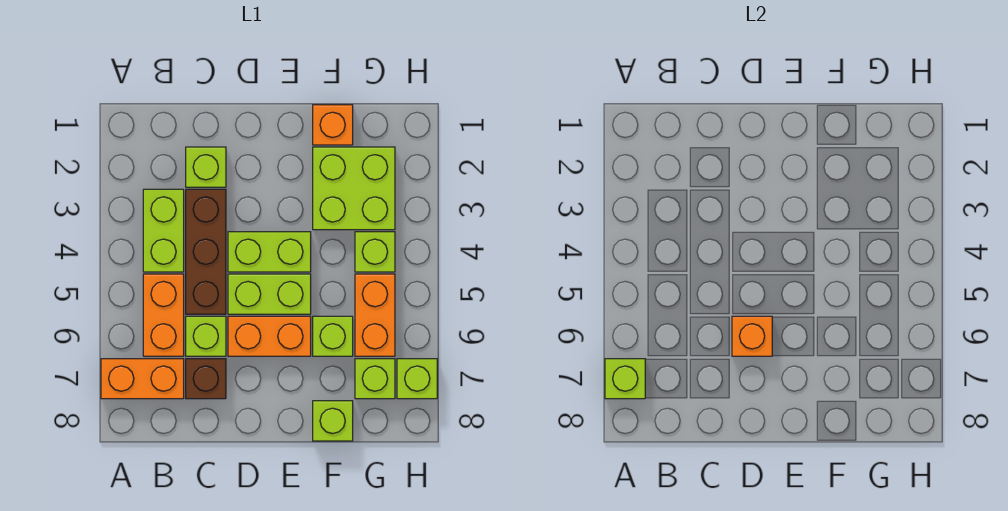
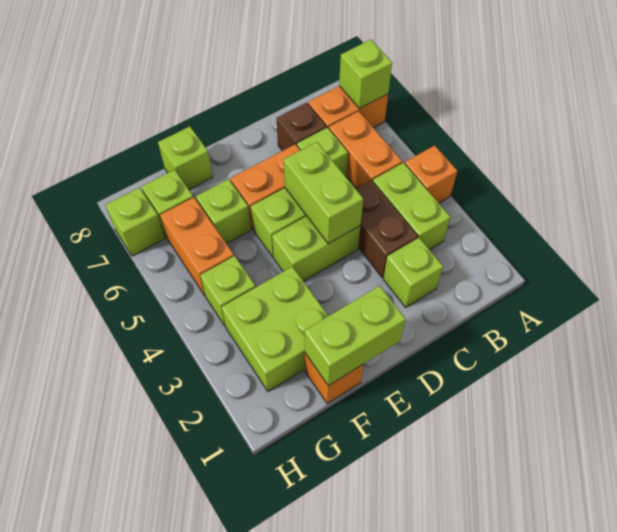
brown brick C3:C5 level 1 -> brown brick C3:C4 level 1
none -> lime brick D4:D5 level 2
orange brick D6 level 2 -> orange brick A4 level 1
none -> lime brick E1:F1 level 2

